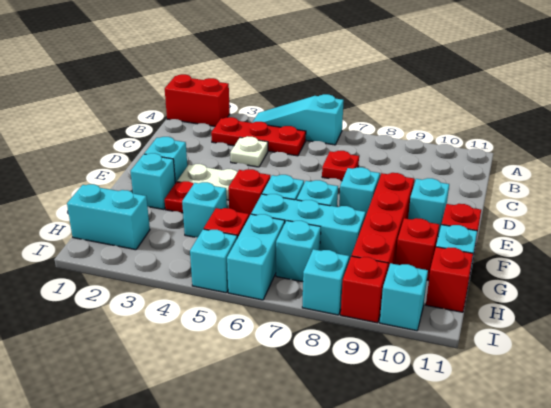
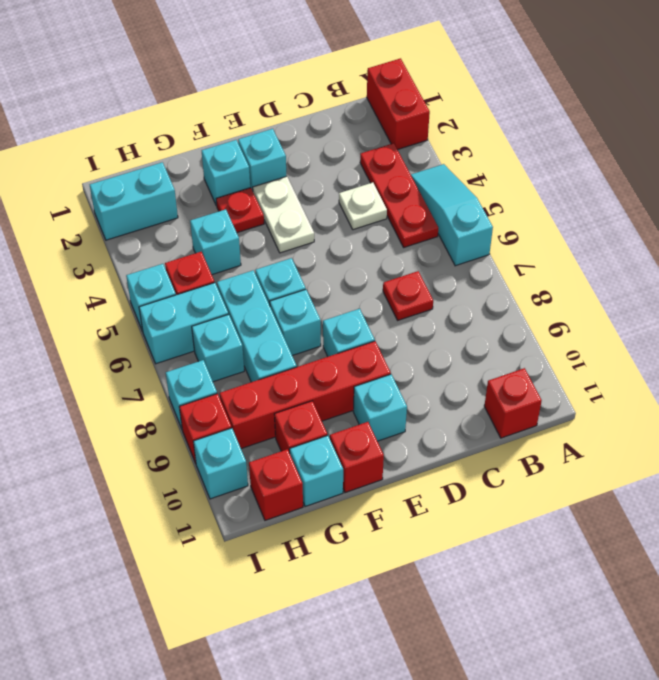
red brick F5 level 1 -> red brick B11 level 1
cyan brick H1:H2 level 1 -> cyan brick H2:I2 level 1

